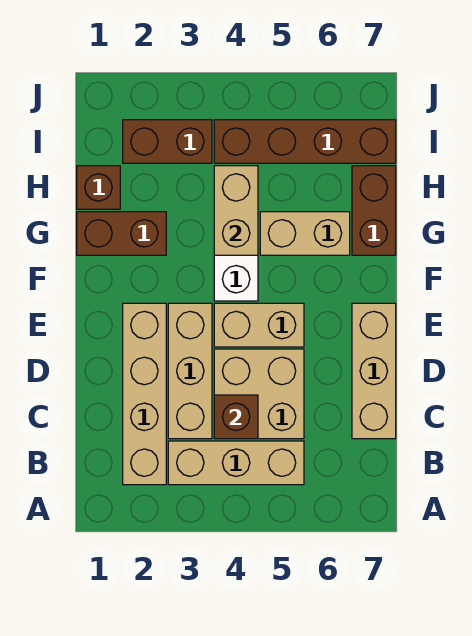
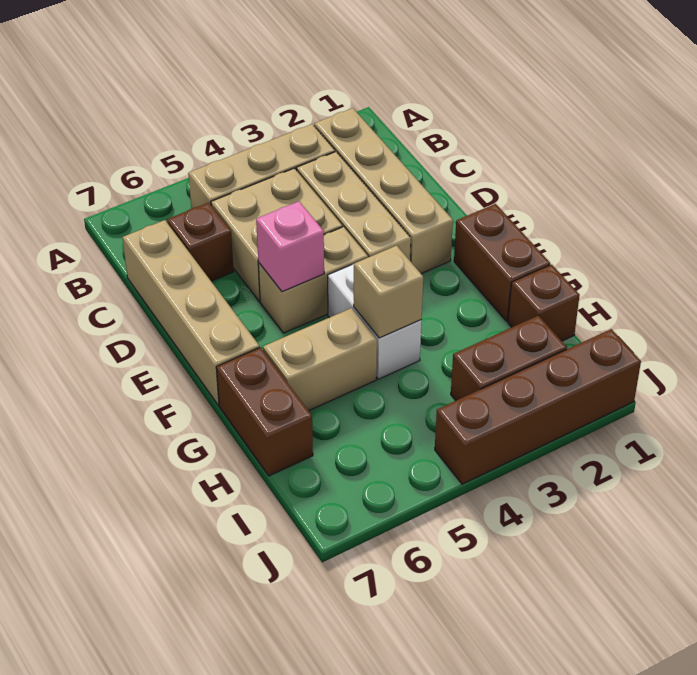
brown brick C4 level 2 -> brown brick C6 level 1
tan brick C7:E7 level 1 -> tan brick C7:F7 level 1
none -> pink brick E5 level 2
brown brick G1:G2 level 1 -> brown brick F1:G1 level 1
tan brick G4:H4 level 2 -> tan brick G4 level 2
brown brick I4:I7 level 1 -> brown brick J1:J4 level 1

